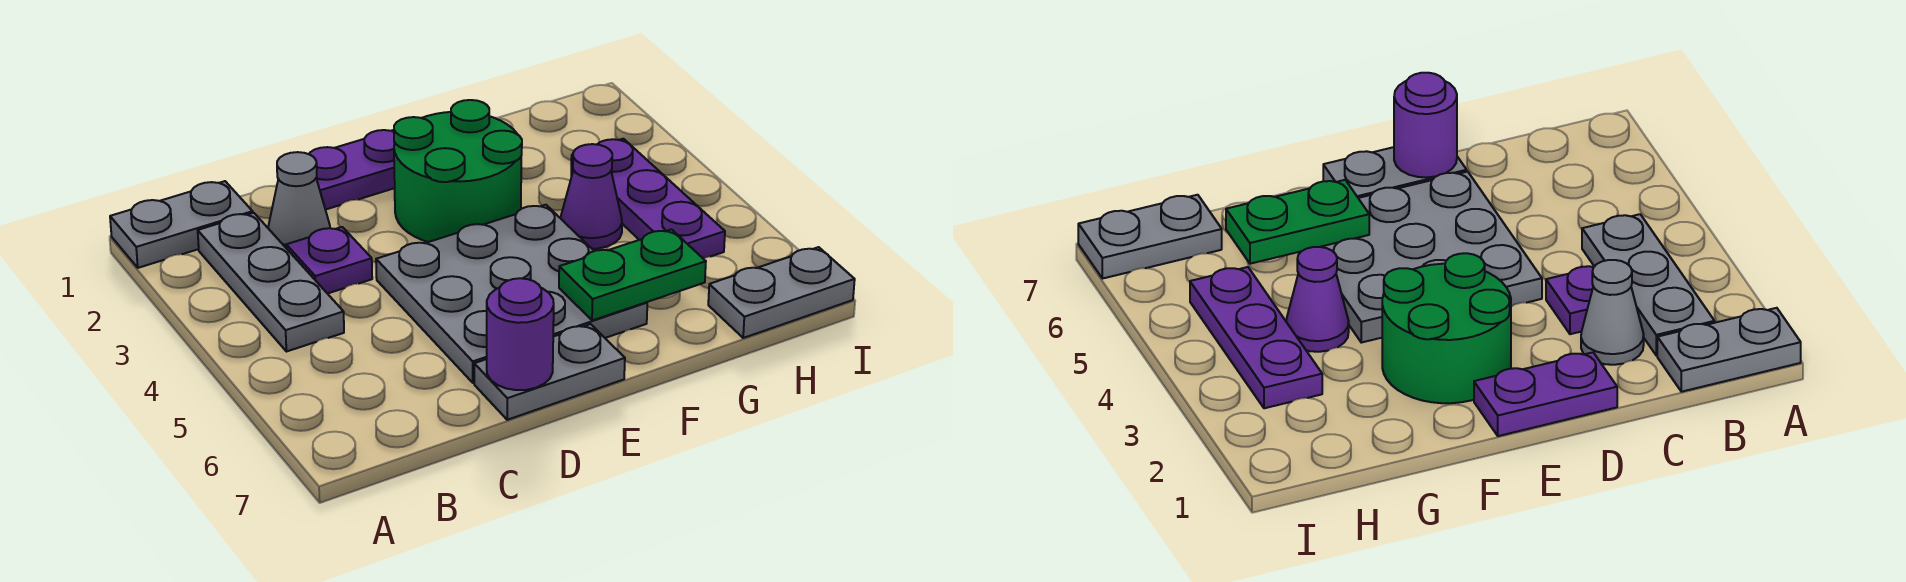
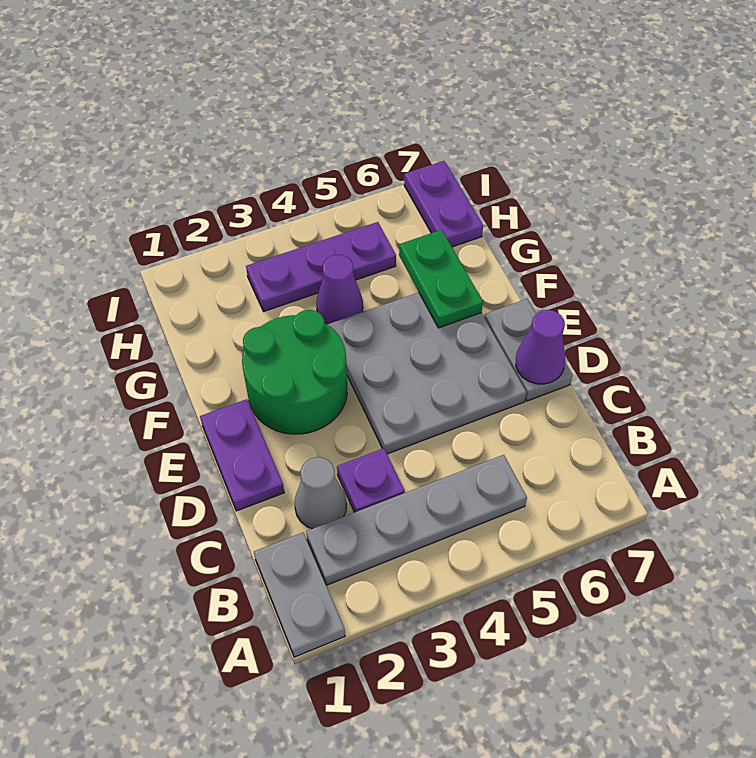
grey plate B2:B4 level 1 -> grey plate B2:B5 level 1
purple round brick D7 level 2 -> purple cone D7 level 2
grey plate H7:I7 level 1 -> purple plate H7:I7 level 1

